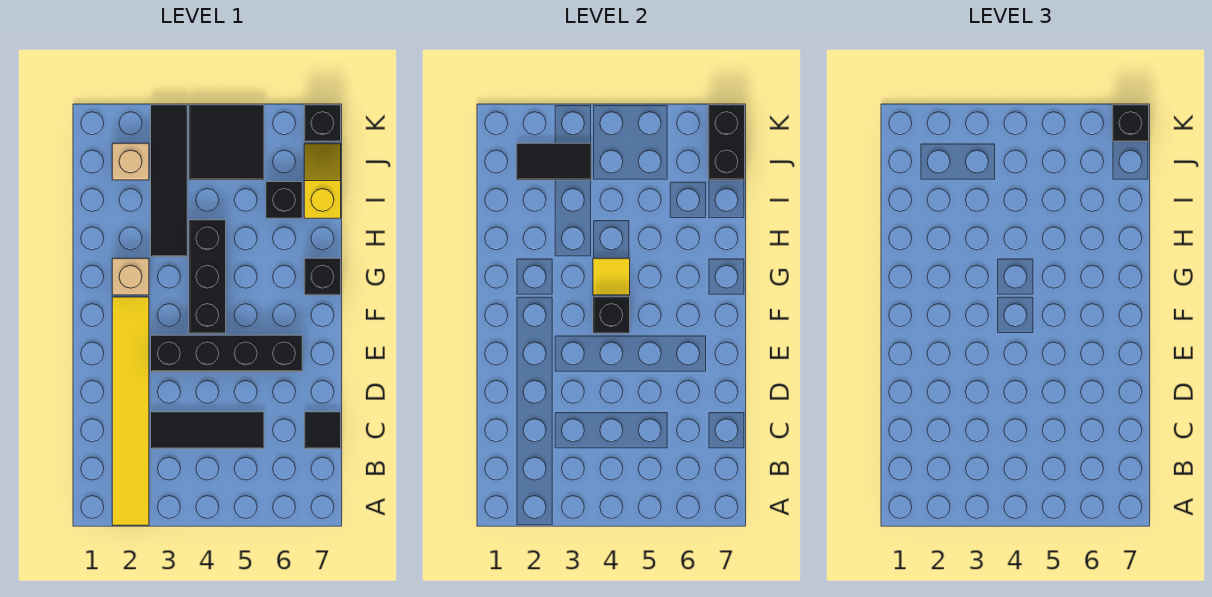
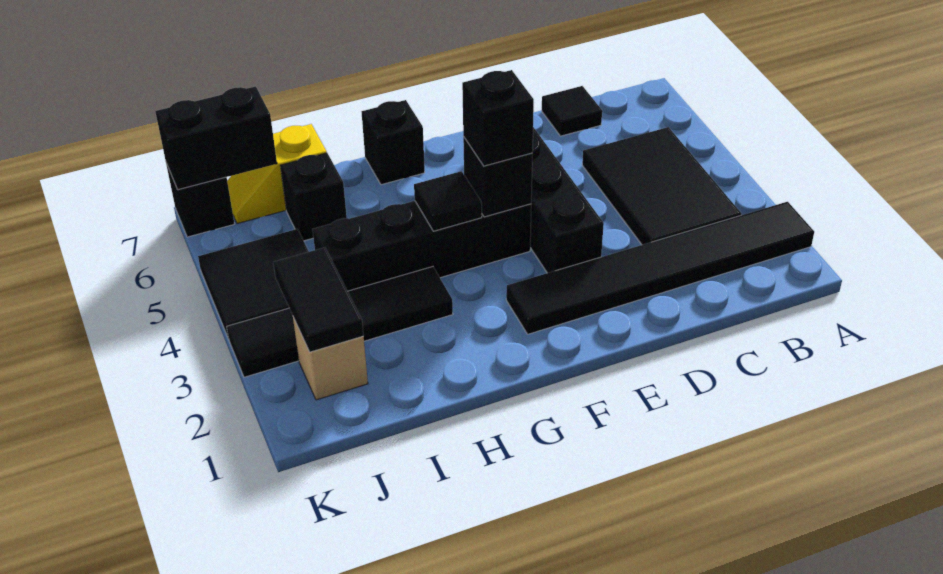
yellow tile A2:F2 level 1 -> black tile A2:F2 level 1
black tile C3:C5 level 1 -> black tile B3:C5 level 1
black brick F4:H4 level 1 -> black brick F4:I4 level 1
tan brick G2 level 1 -> none
yellow tile G4 level 2 -> black tile G4 level 2
black brick K7 level 3 -> black brick F4 level 3

